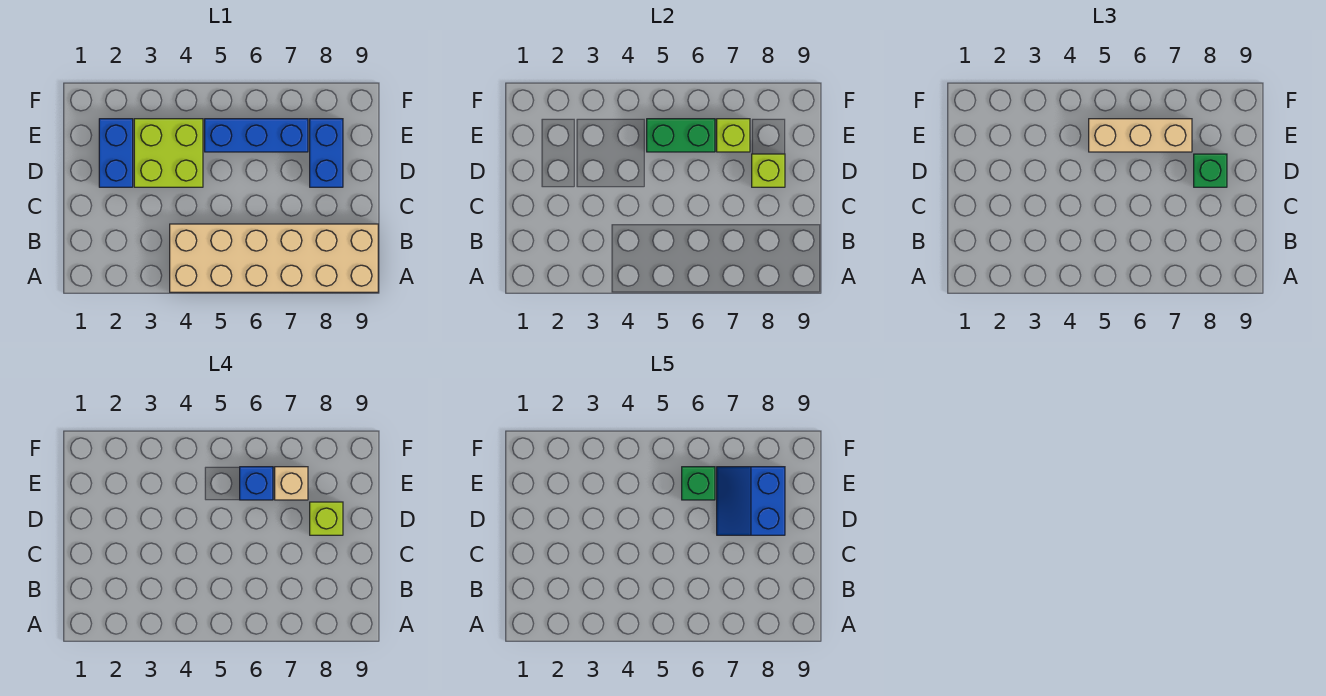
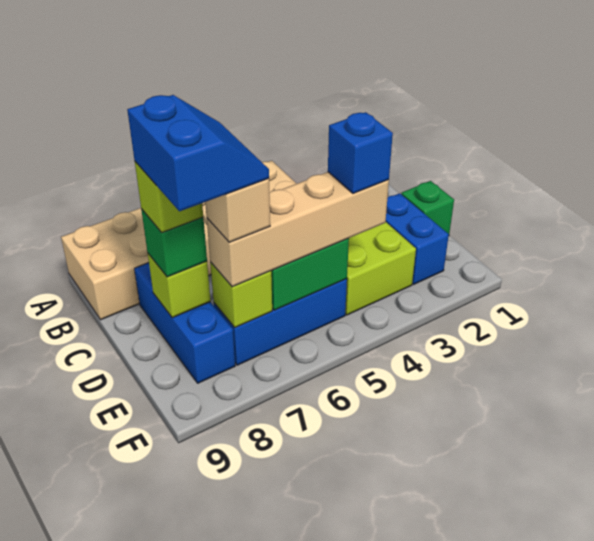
blue brick D8:E8 level 1 -> blue brick C8:E8 level 1
tan brick E5:E7 level 3 -> tan brick E4:E7 level 3
blue brick E6 level 4 -> blue brick E4 level 4
green brick E6 level 5 -> green brick D1 level 1

